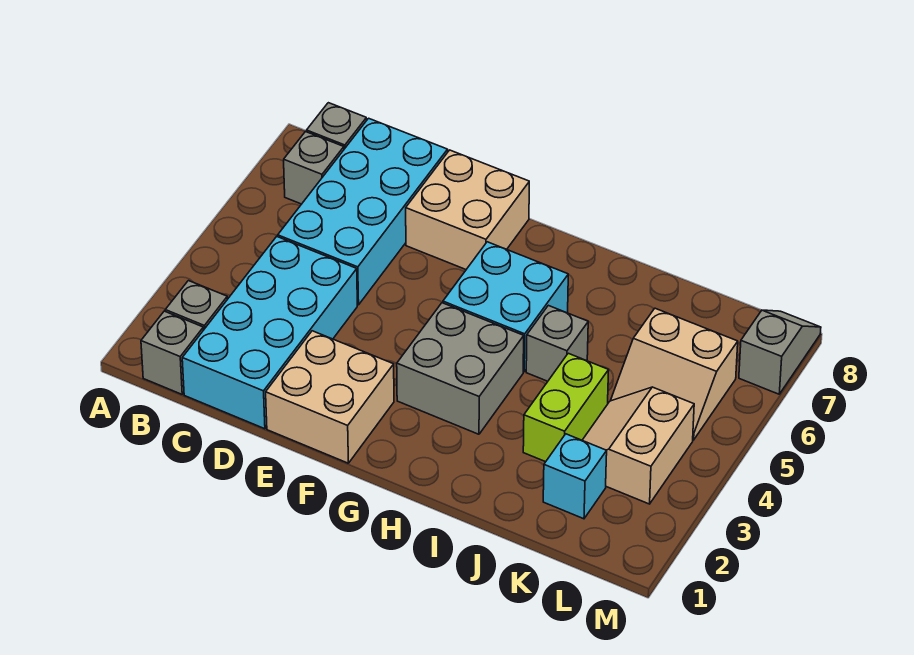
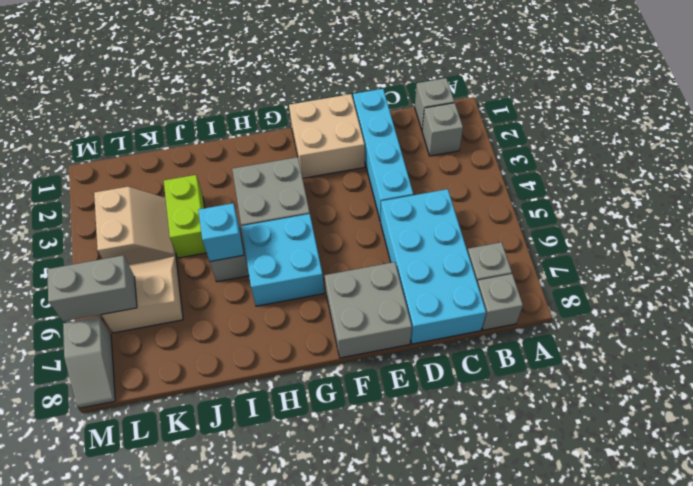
cyan brick C1:D4 level 1 -> cyan brick D1:D4 level 1
tan brick E7:F8 level 1 -> grey brick E7:F8 level 1
cyan brick K2 level 1 -> cyan brick I5 level 2
none -> grey brick L6:M6 level 2

